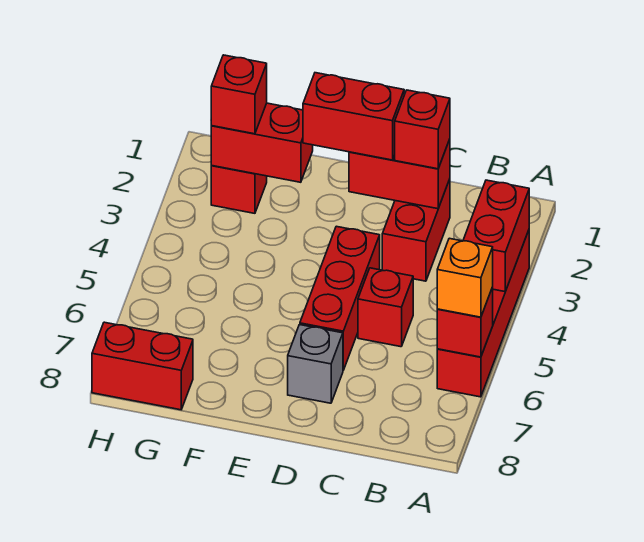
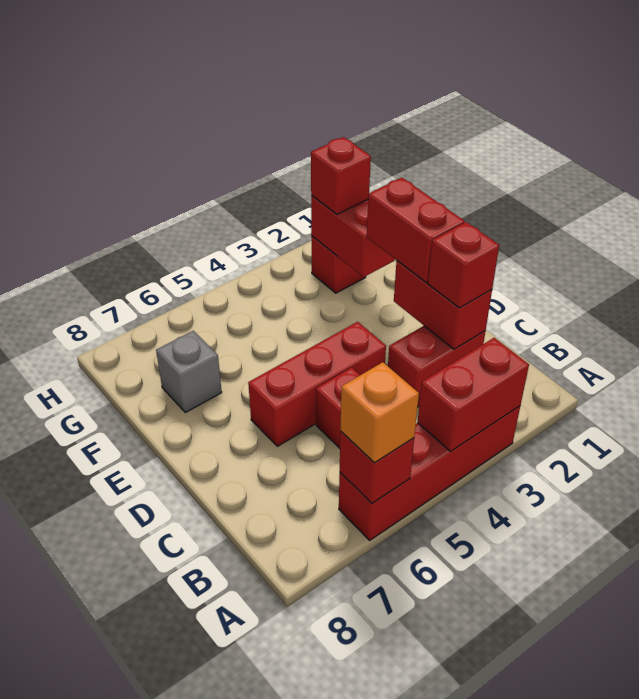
grey brick D7 level 1 -> grey brick F7 level 1
red brick G8:H8 level 1 -> none

